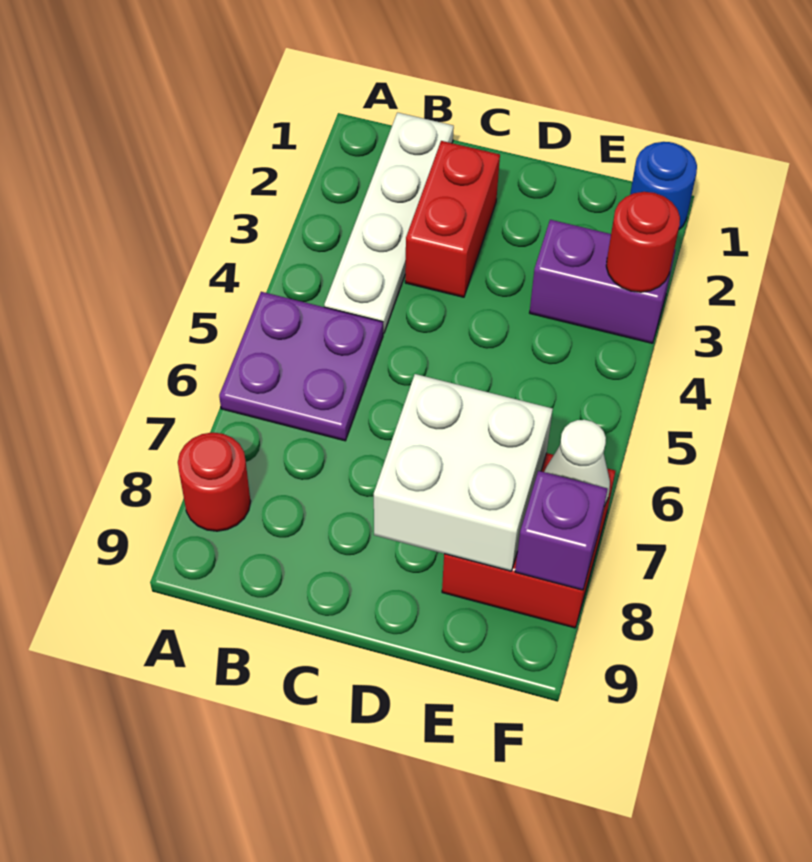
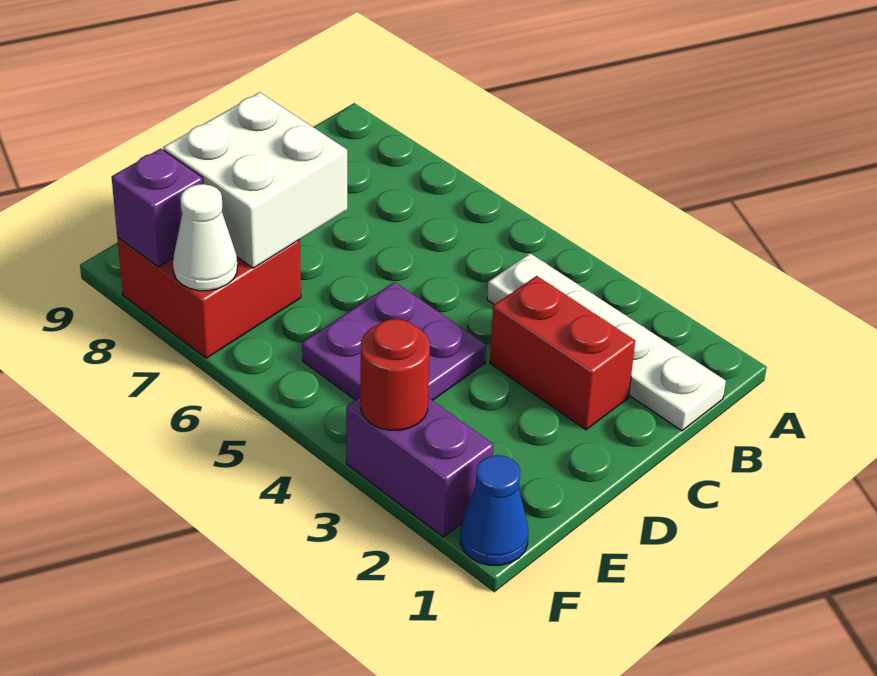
purple plate A5:B6 level 1 -> purple plate D4:E5 level 1
red round brick A8 level 1 -> none
purple brick E3:F3 level 1 -> purple brick F2:F3 level 1
blue round brick F1 level 1 -> blue cone F1 level 1

